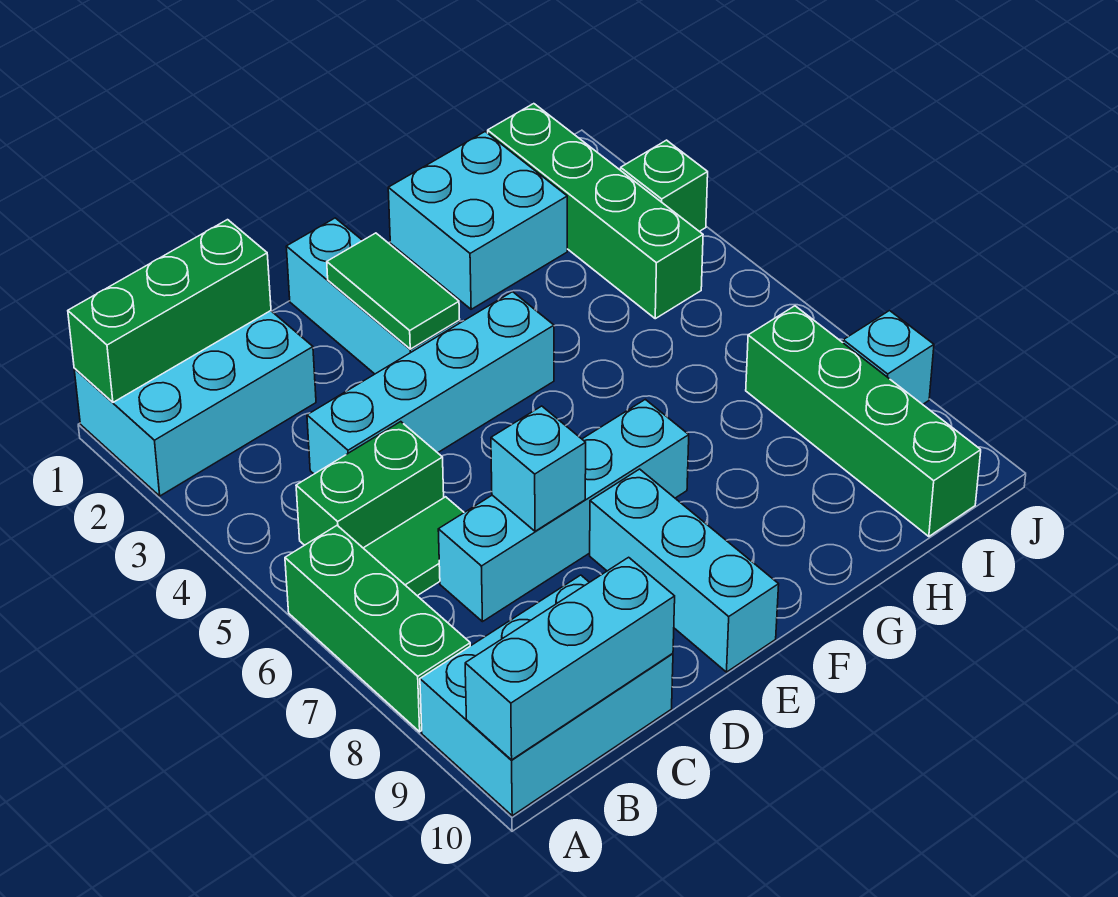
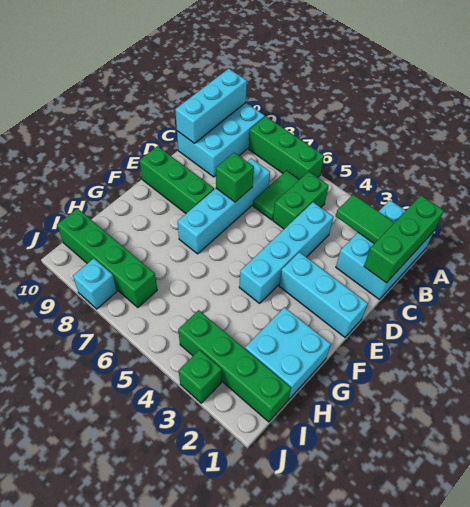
cyan brick D7 level 2 -> green brick D7 level 2
green tile E2:E3 level 2 -> green tile B2:B3 level 2
cyan brick E8:E10 level 1 -> green brick E8:E10 level 1

